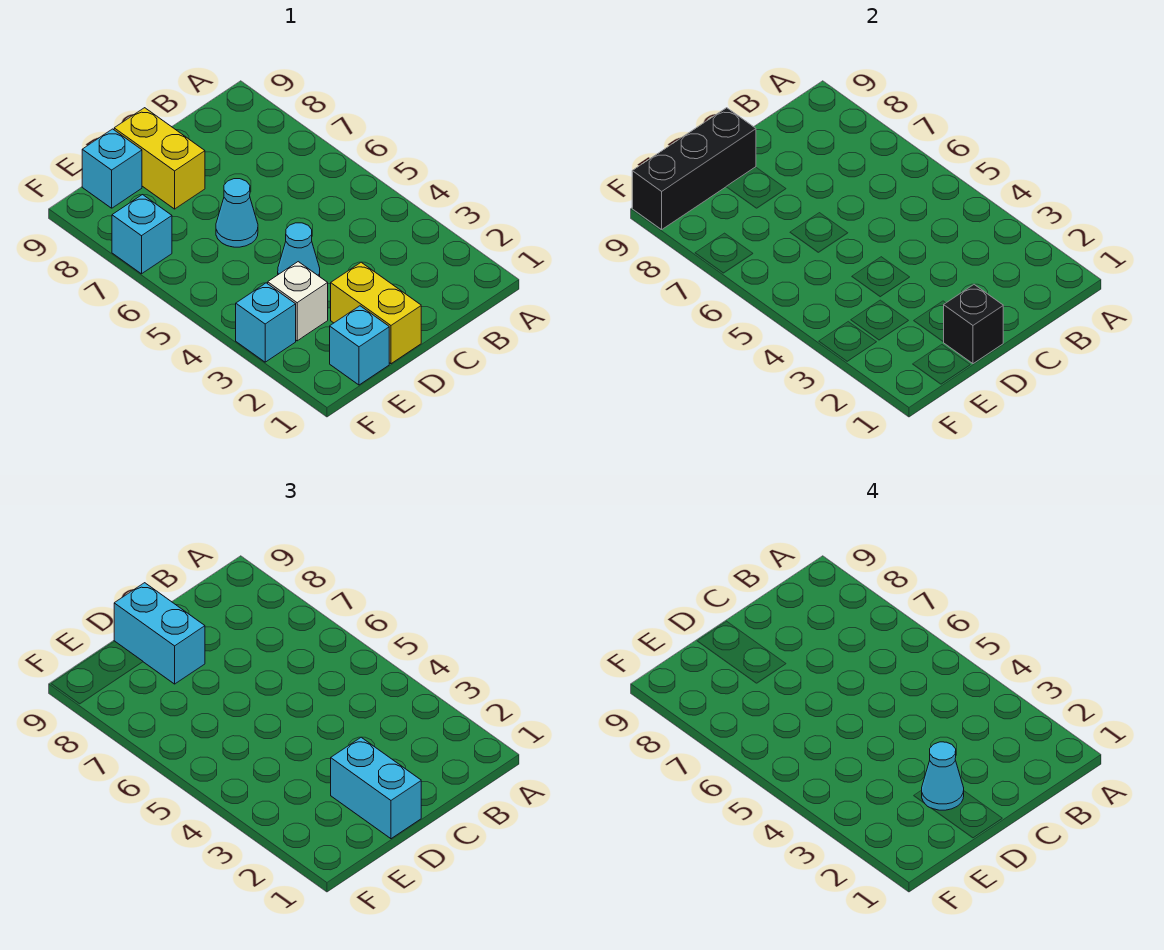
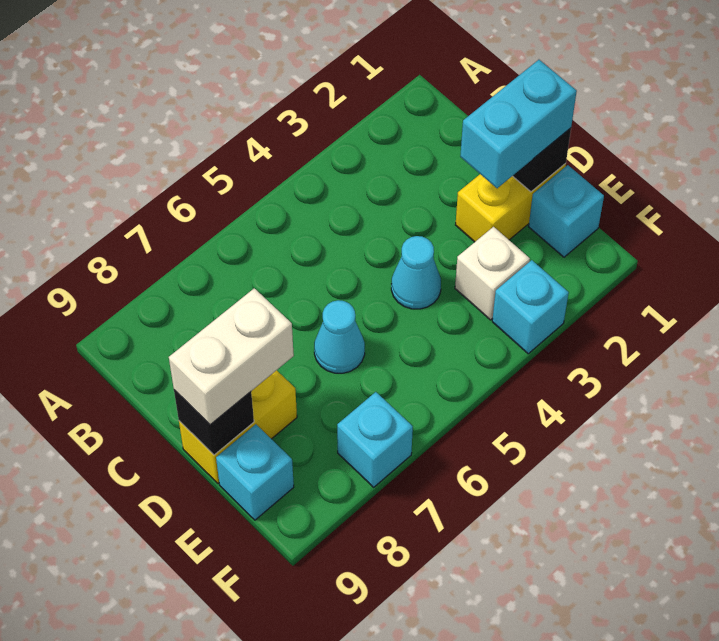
cyan cone D2 level 4 -> none
cyan brick D8:D9 level 3 -> white brick D8:D9 level 3
black brick D9:F9 level 2 -> black brick D9 level 2

